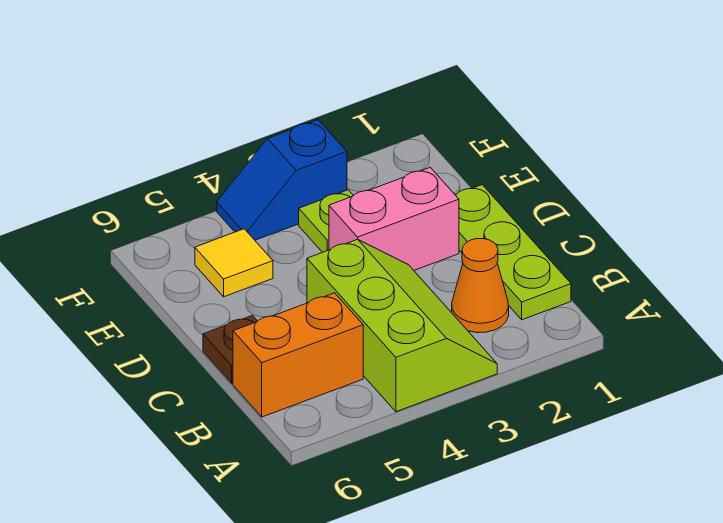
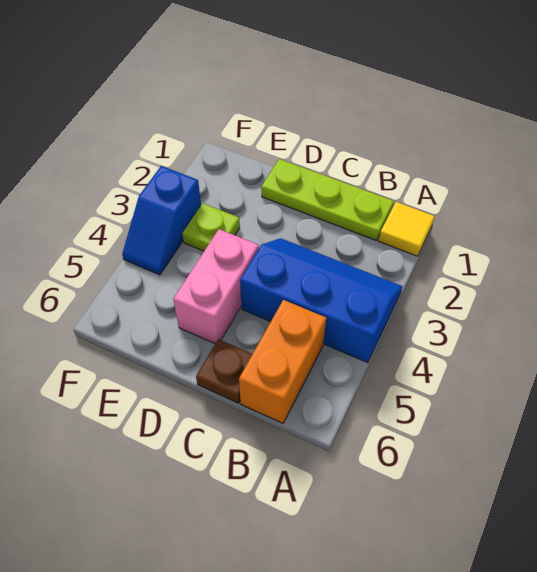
lime slope A3:C4 level 1 top 4 -> blue slope A3:C4 level 1 top 4
orange cone B2 level 1 -> none
pink brick D2:D3 level 1 -> pink brick D4:D5 level 1
yellow tile E5 level 1 -> yellow tile A1 level 1

